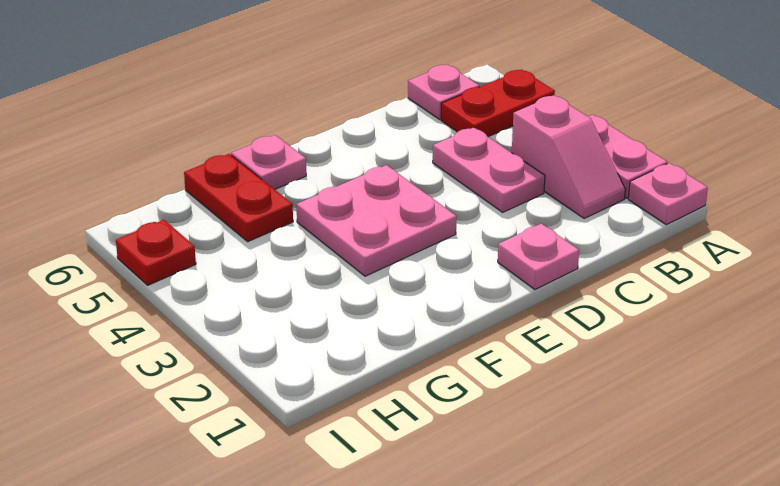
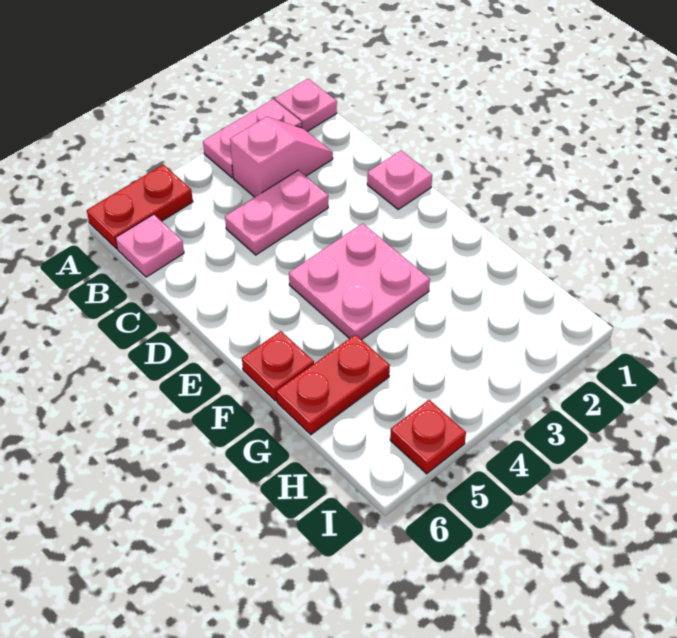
red plate A5:B5 level 1 -> red plate A5:A6 level 1
pink plate F6 level 1 -> red plate F6 level 1

